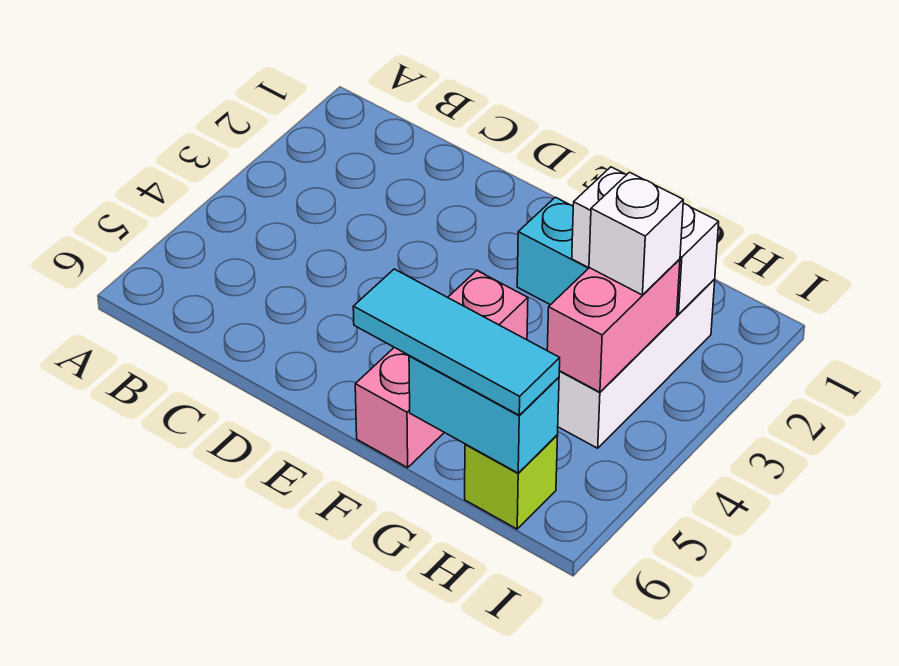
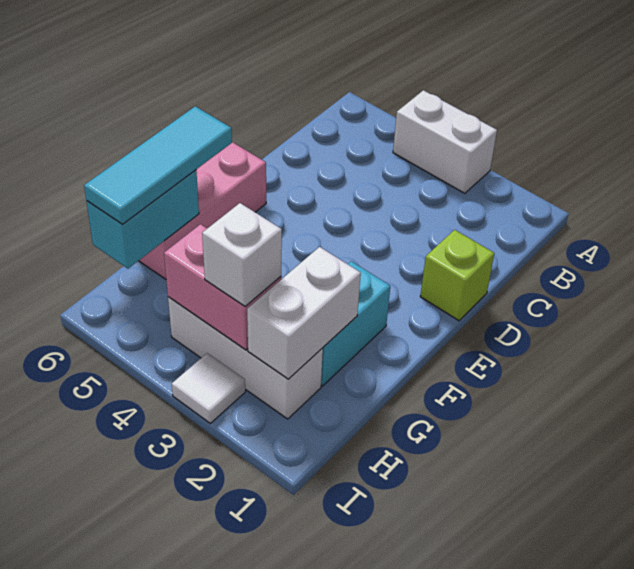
none -> white brick A3:A4 level 1
pink brick F4:F6 level 1 -> pink brick E6:G6 level 1
lime brick H6 level 1 -> lime brick D1 level 1
none -> white tile I3 level 1

